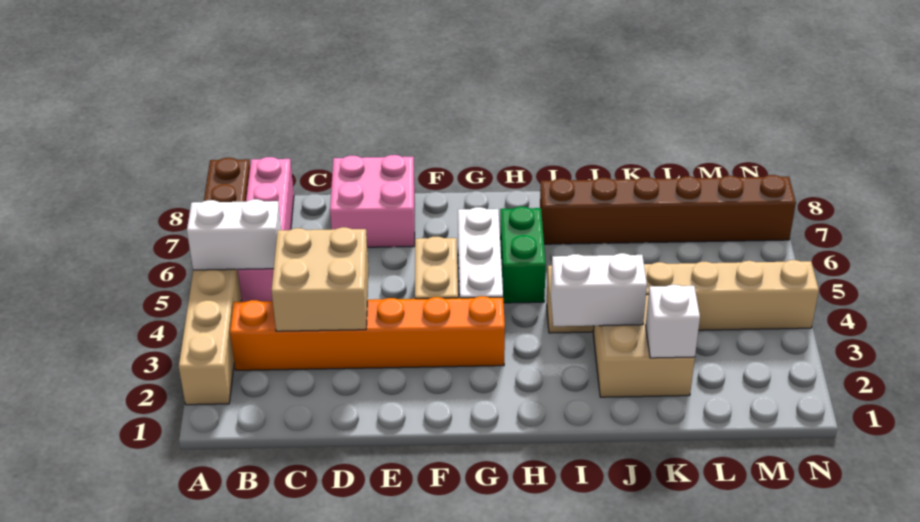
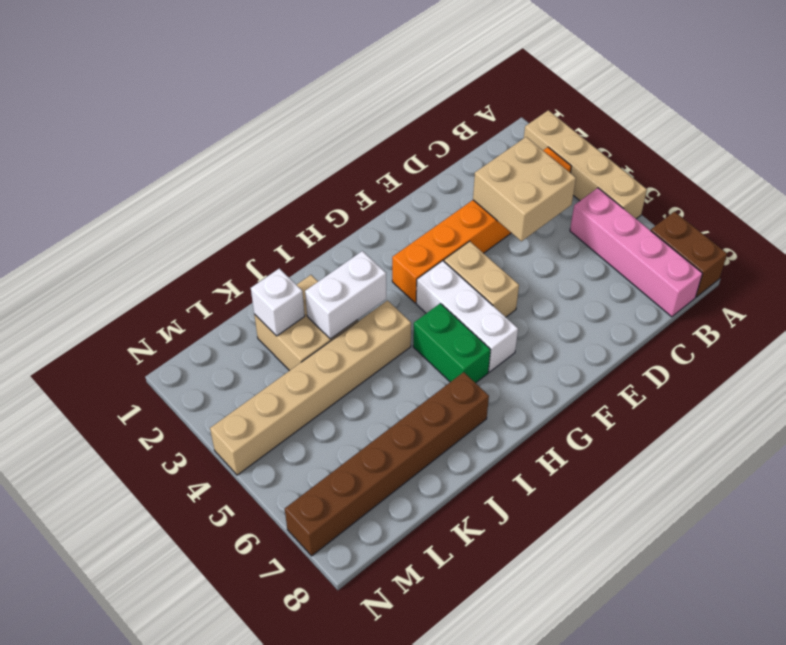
white brick A5:B5 level 2 -> none
pink brick D7:E8 level 1 -> none

